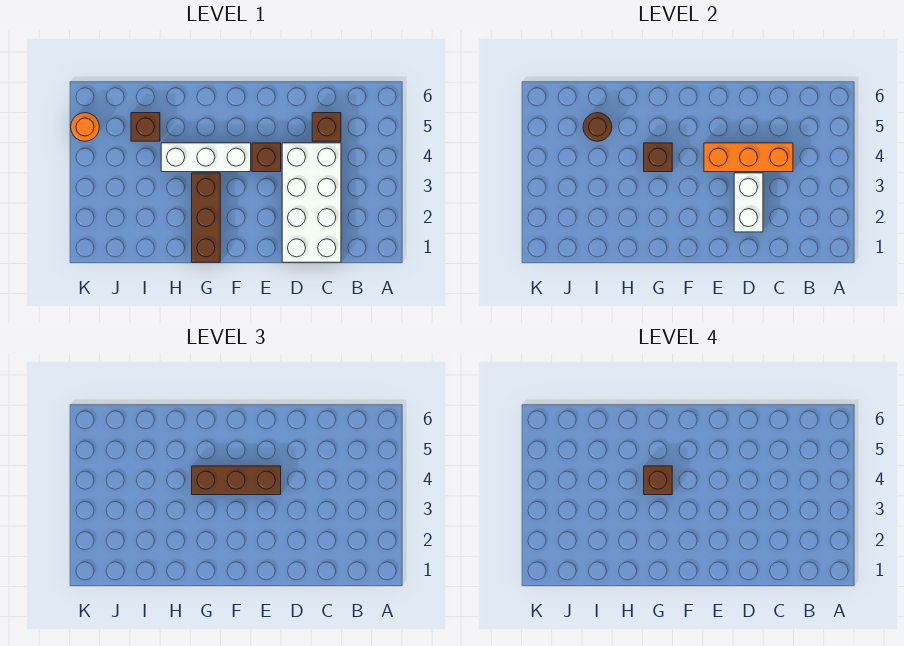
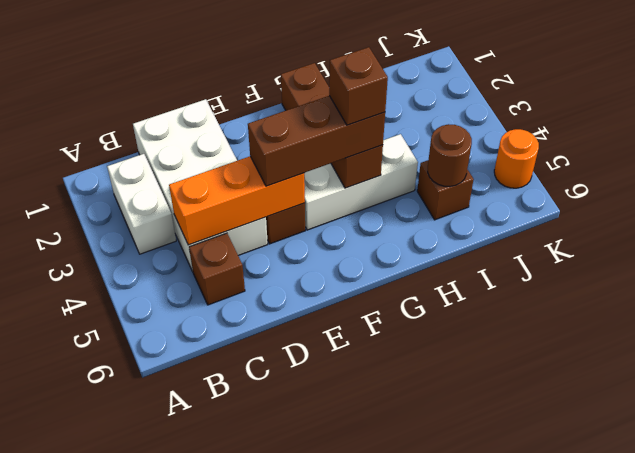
white brick D2:D3 level 2 -> white brick B2:B3 level 1

